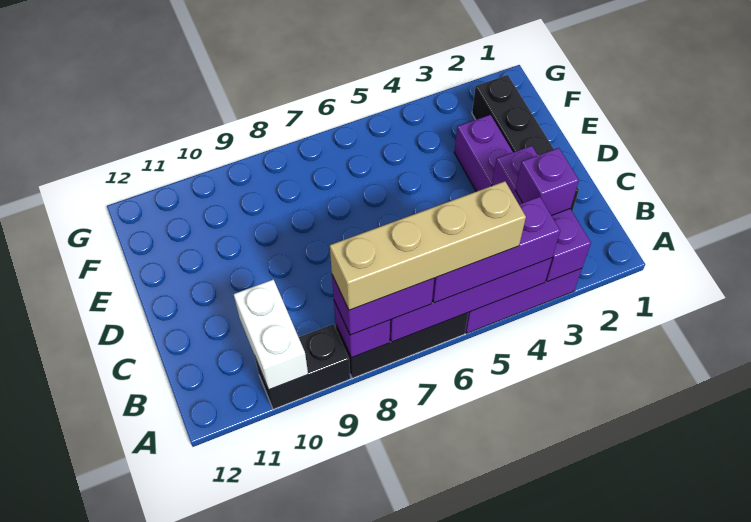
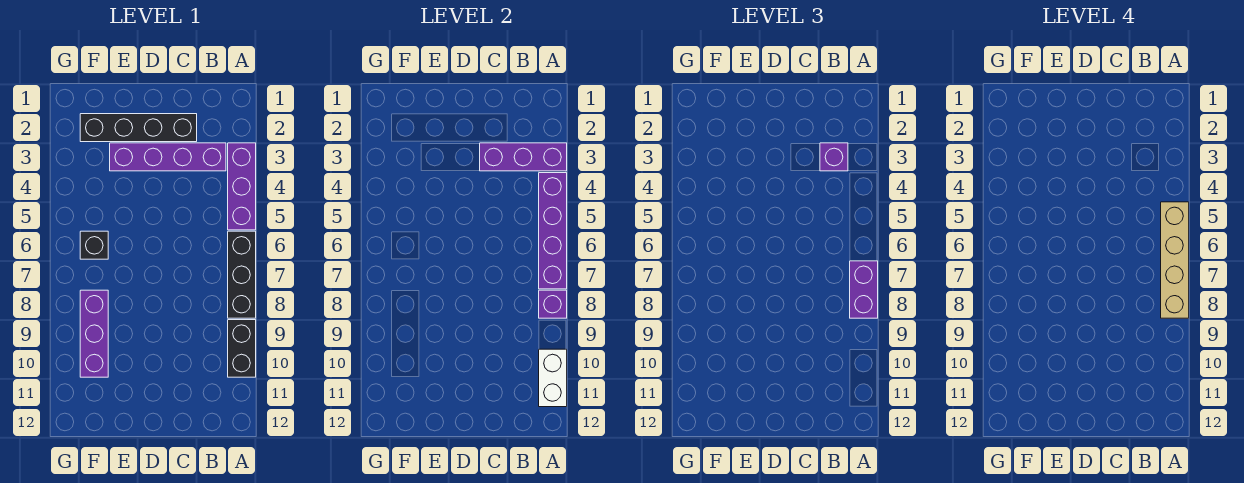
purple brick A4:A6 level 3 -> purple brick F8:F10 level 1
white brick A10:B10 level 2 -> white brick A10:A11 level 2
none -> black brick F6 level 1

